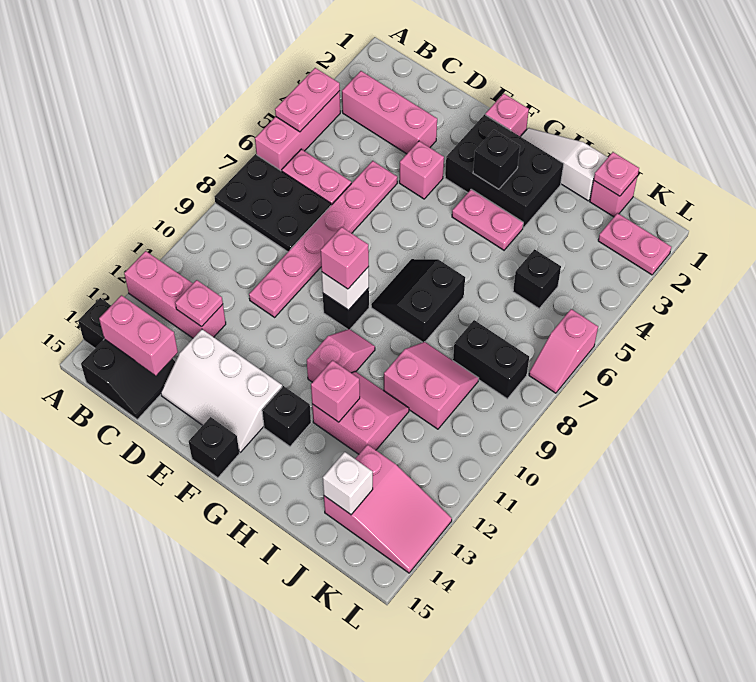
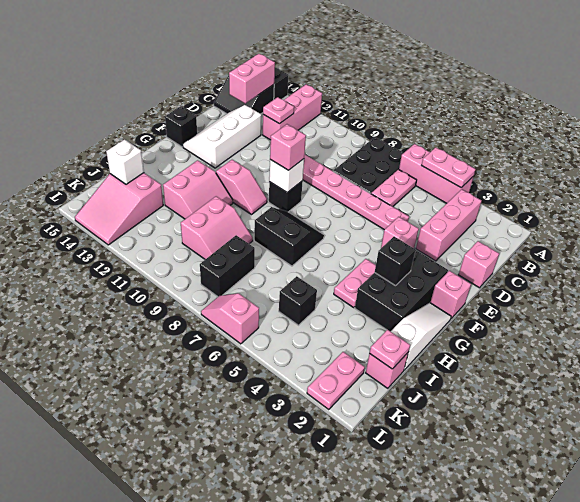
black brick G13 level 1 -> none
pink brick H12 level 2 -> pink brick D1 level 1

